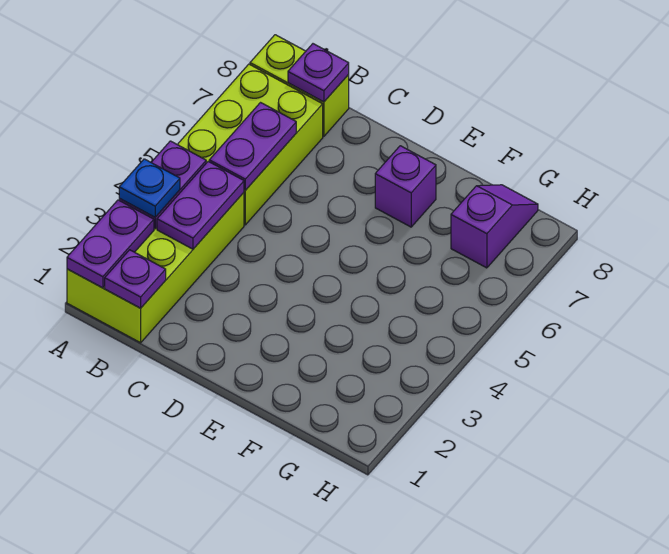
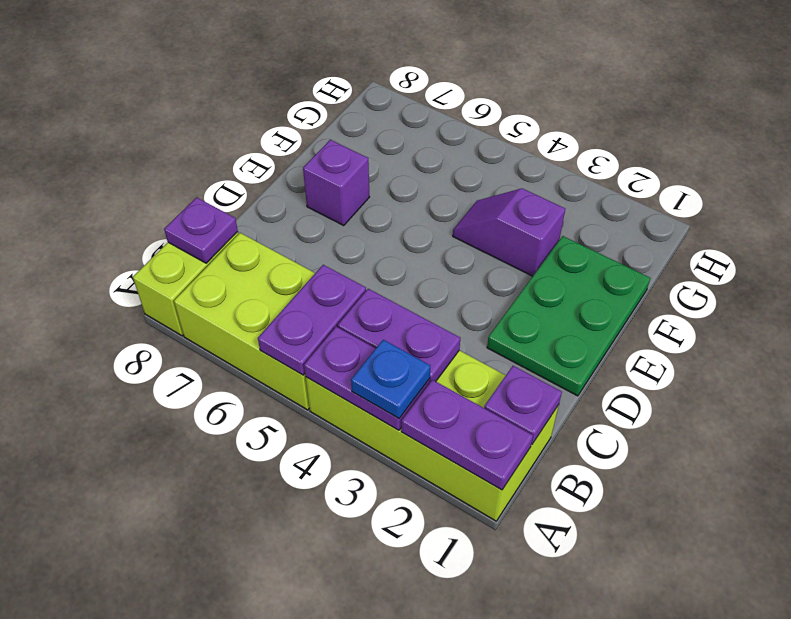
purple plate B5:B6 level 2 -> purple plate A5:B5 level 2
none -> green plate D1:F2 level 1
purple slope G7:G8 level 1 top 7 -> purple slope F3:F4 level 1 top 3

